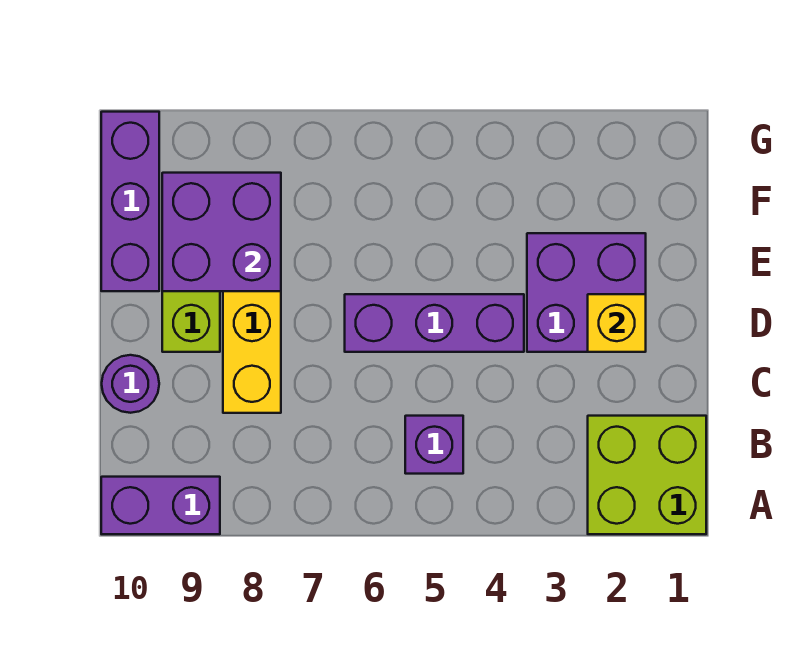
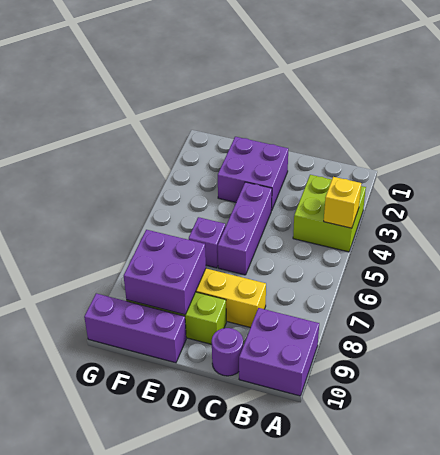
lime brick A1:B2 level 1 -> lime brick A3:B4 level 1
purple brick A9:A10 level 1 -> purple brick A9:B10 level 1
purple brick B5 level 1 -> purple brick E6 level 1
yellow brick D2 level 2 -> yellow brick A4 level 2

